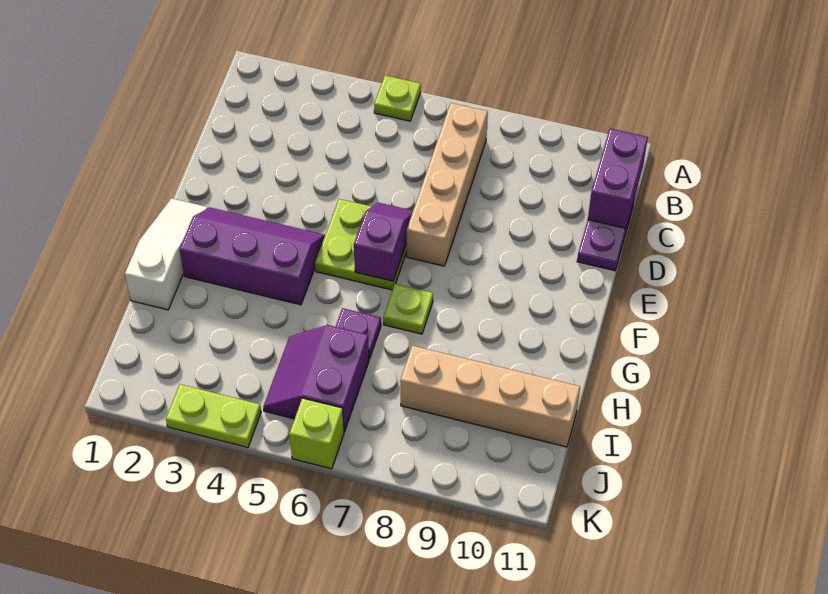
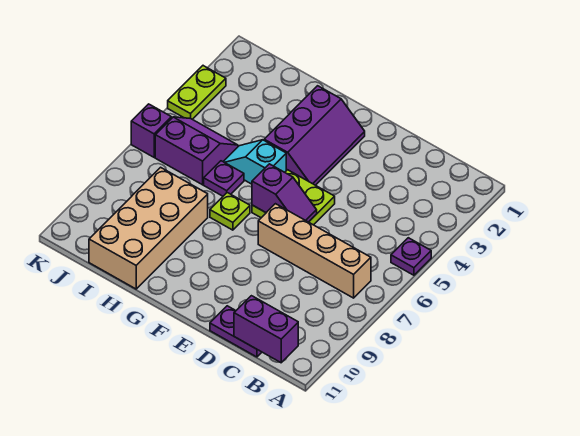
lime plate A5 level 1 -> purple plate A5 level 1
white slope F1:H1 level 1 top H -> none
none -> cyan slope G5:H5 level 1 top G
tan brick I8:I11 level 1 -> tan brick H8:I11 level 1
lime brick K6 level 1 -> purple brick K6 level 1

